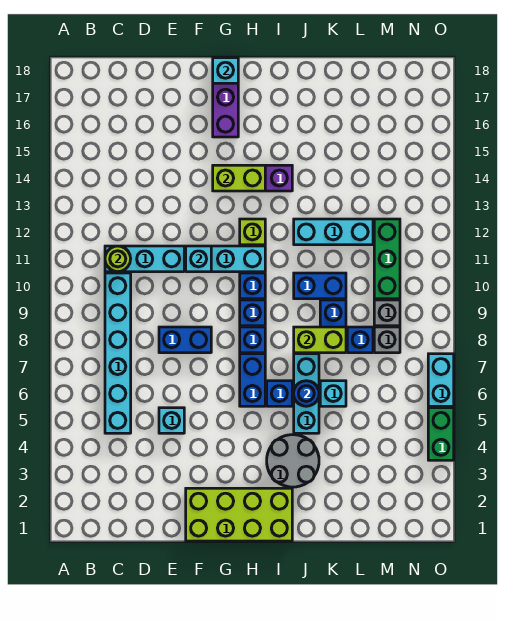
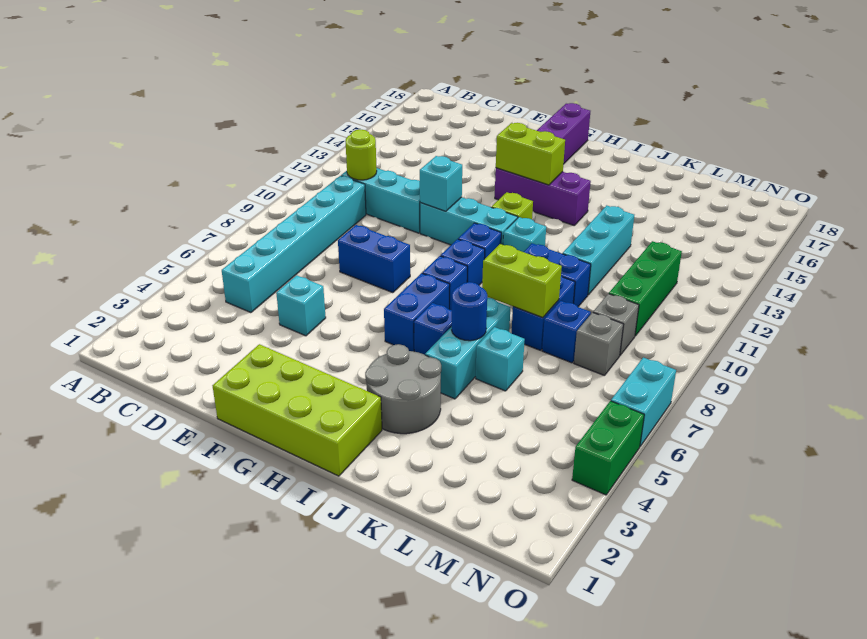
cyan brick G18 level 2 -> cyan brick I11 level 1
cyan brick J12:L12 level 1 -> cyan brick K11:K13 level 1

